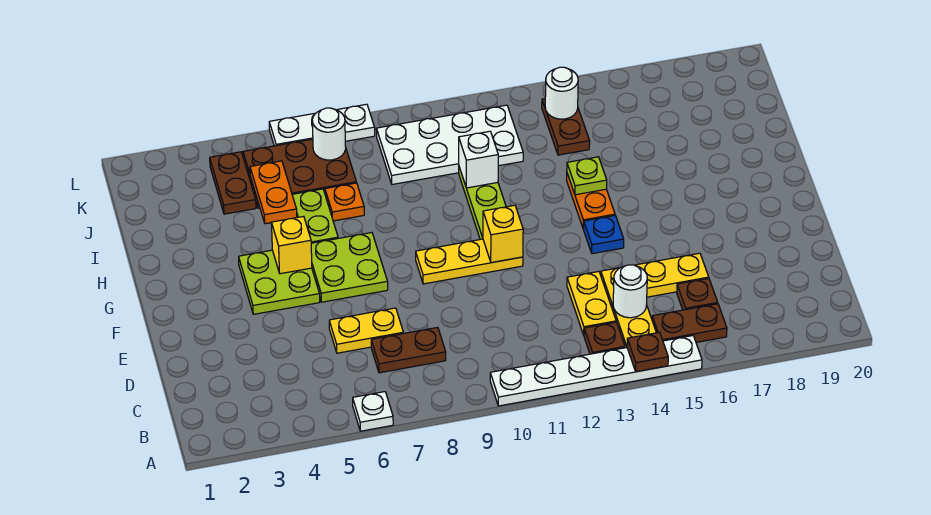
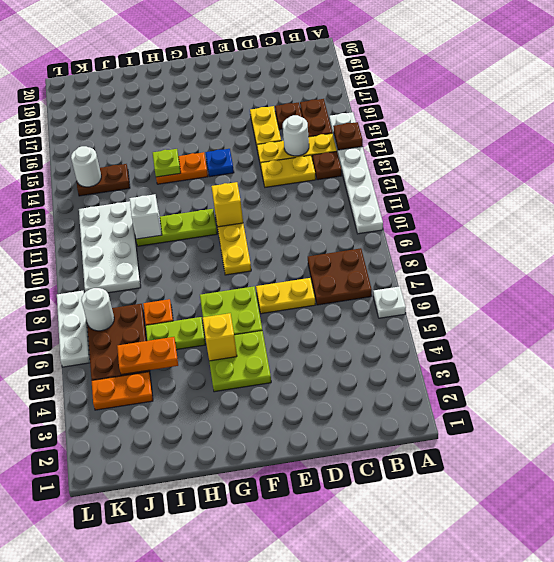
brown plate C7:C8 level 1 -> brown plate B7:C8 level 1
yellow plate D6:D7 level 1 -> yellow plate D7:E7 level 1
brown plate J4:K4 level 1 -> orange plate J4:K4 level 1

